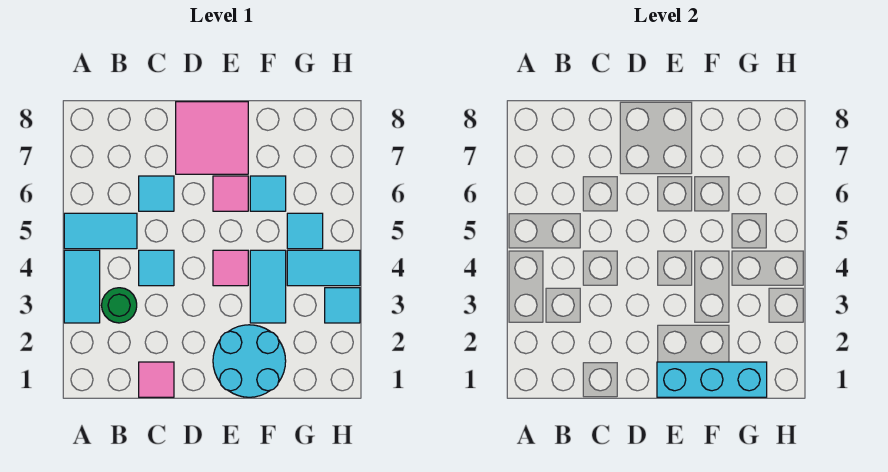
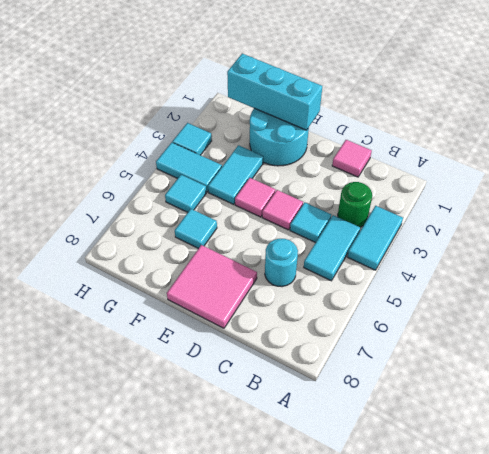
cyan tile A5:B5 level 1 -> cyan tile B4:B5 level 1
cyan tile C6 level 1 -> cyan round brick C6 level 1
pink tile E6 level 1 -> pink tile D4 level 1

